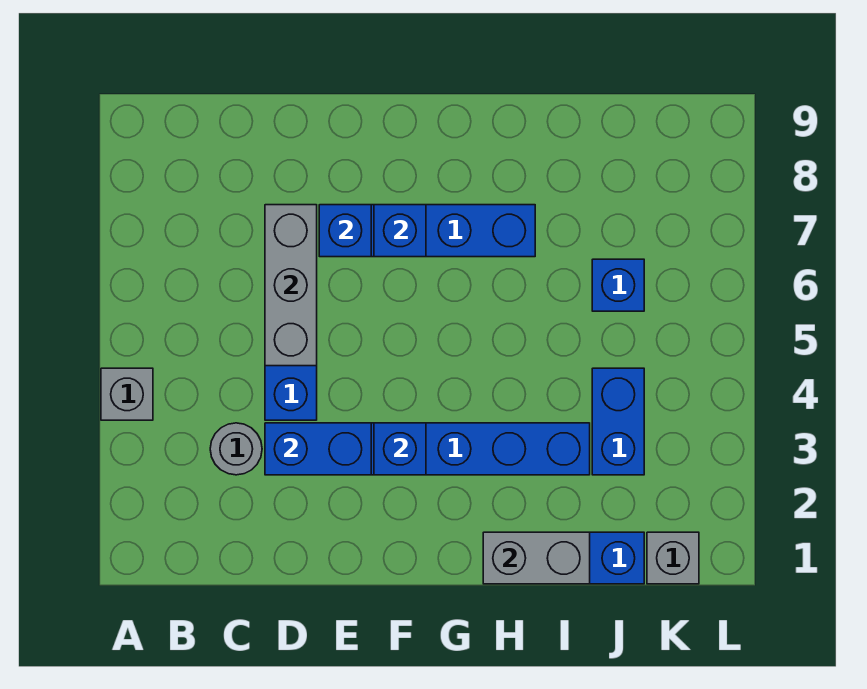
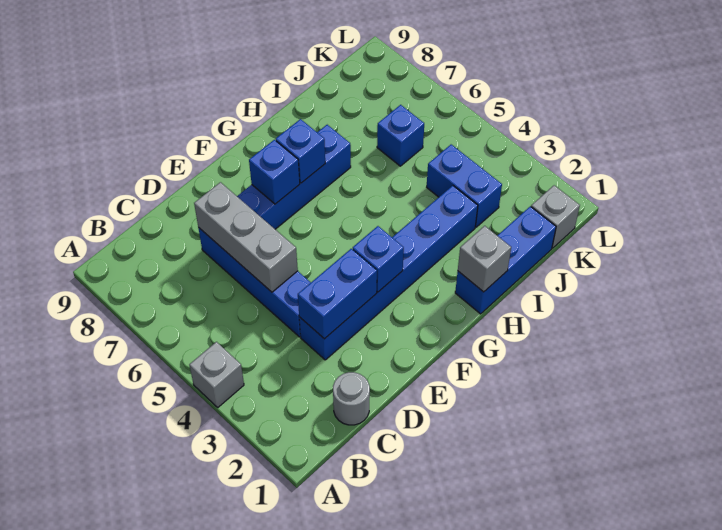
grey round brick C3 level 1 -> grey round brick C1 level 1
blue brick E7 level 2 -> blue brick G7 level 2
grey brick H1:I1 level 2 -> grey brick H1 level 2

